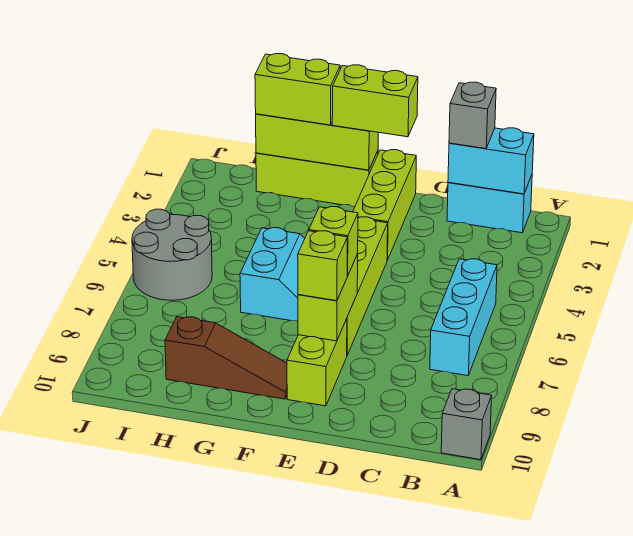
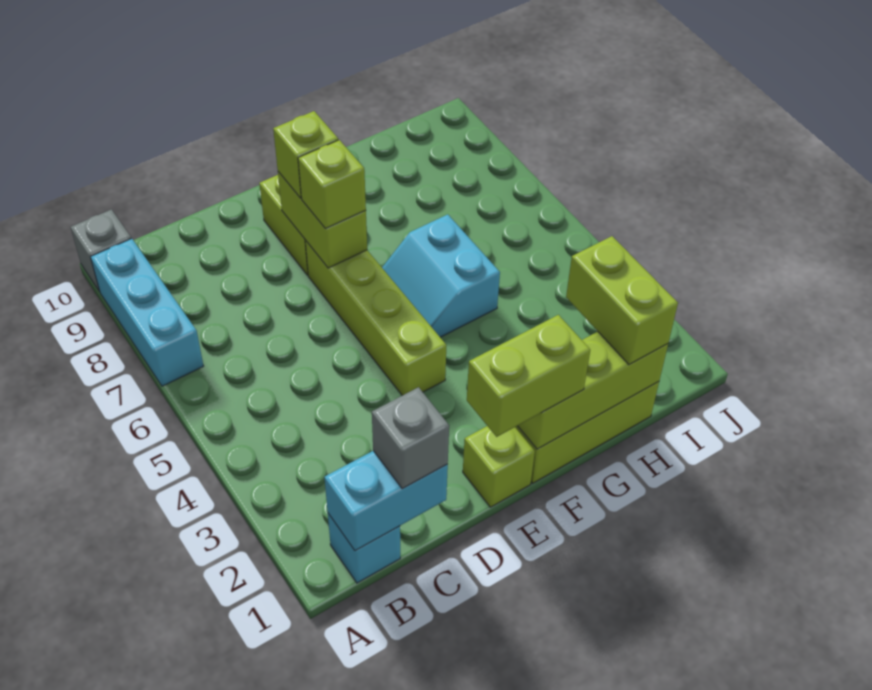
cyan brick B1:C1 level 1 -> cyan brick B1 level 1
cyan brick B5:B7 level 1 -> cyan brick A7:A9 level 1
lime brick E1:E3 level 1 -> lime brick E1 level 1
brown slope F9:H9 level 1 top H -> none
lime brick G1:H1 level 3 -> lime brick H1:H2 level 3
grey round brick I5:J6 level 1 -> none

